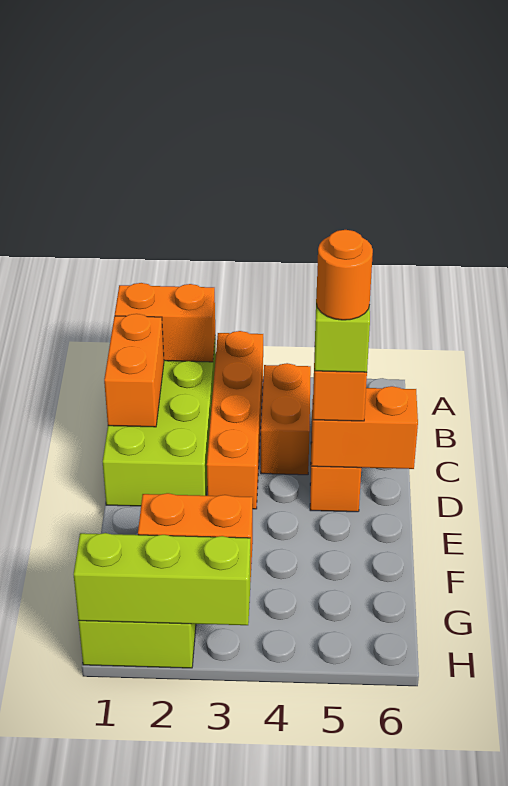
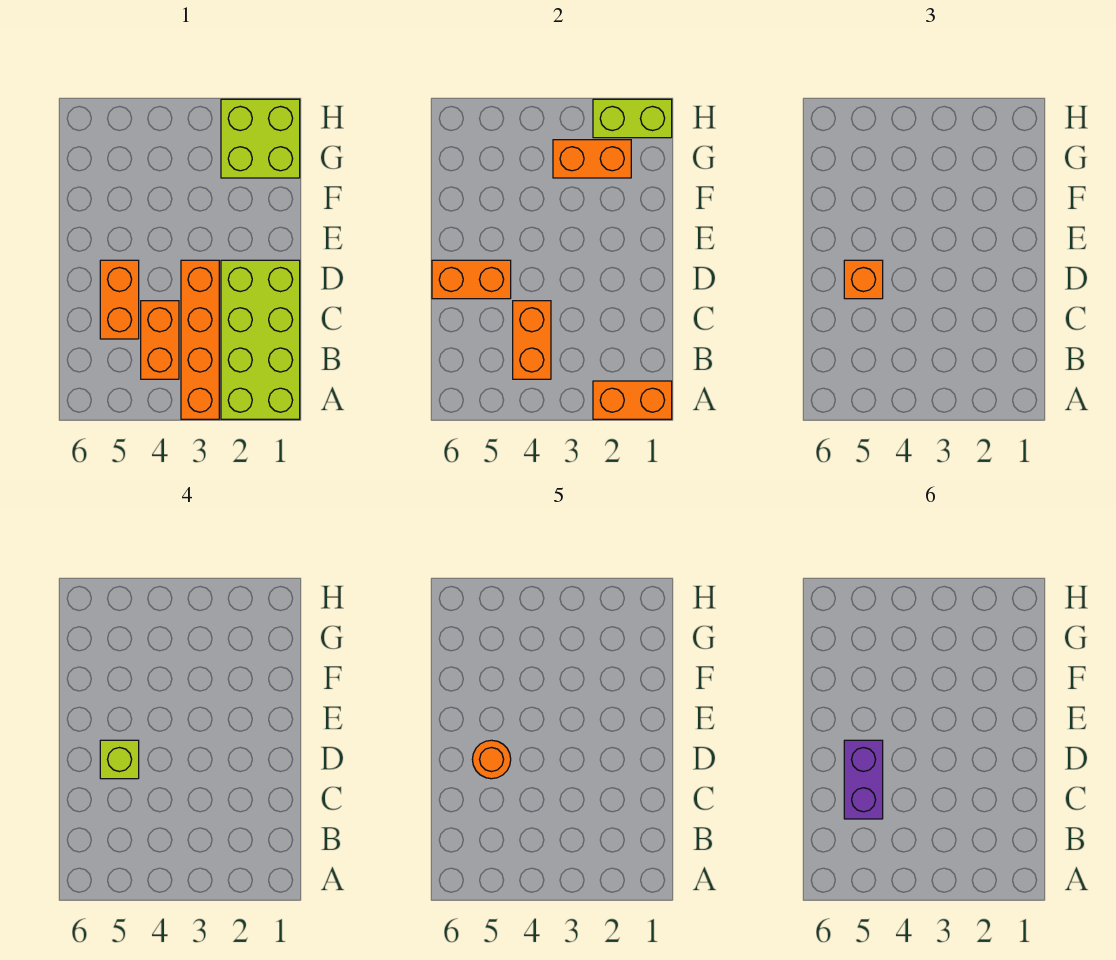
orange brick B1:C1 level 2 -> orange brick B4:C4 level 2
none -> purple brick C5:D5 level 6
lime brick H1:H3 level 2 -> lime brick H1:H2 level 2

